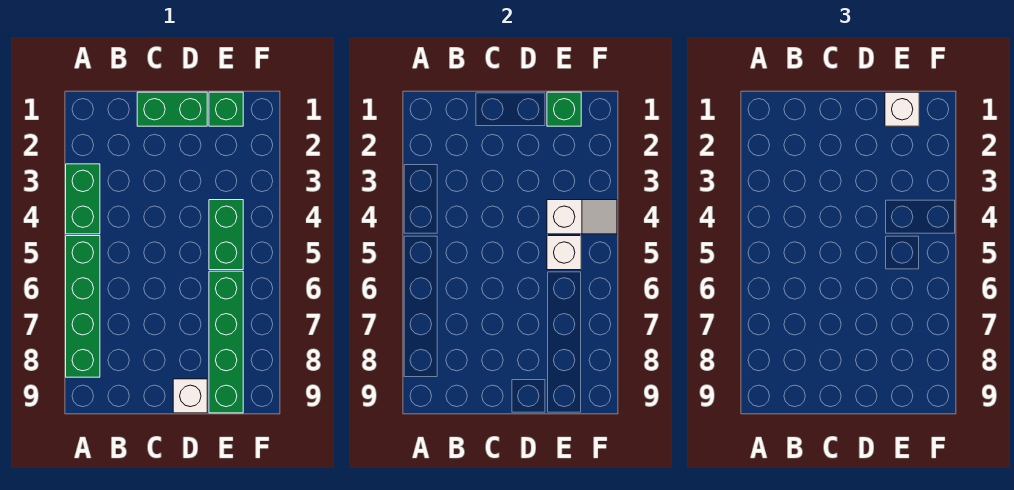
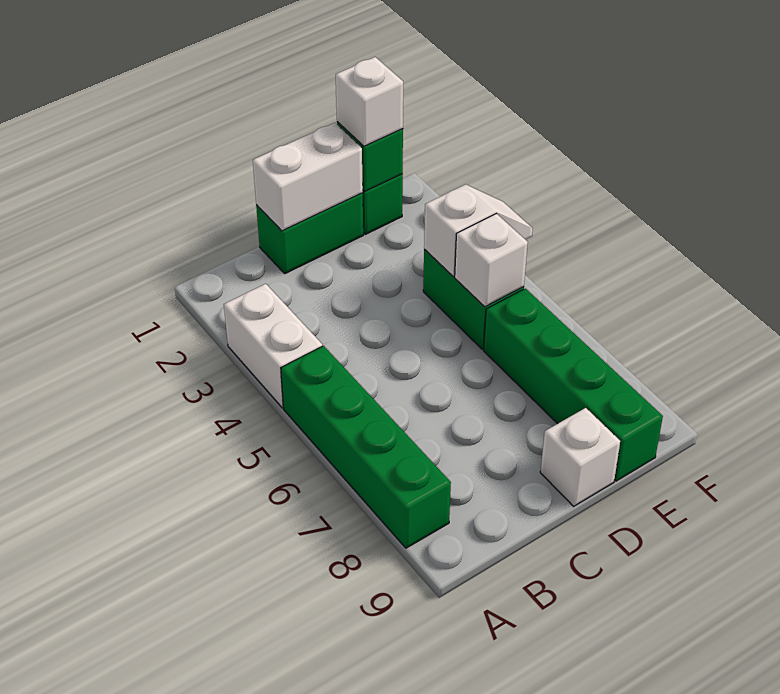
green brick A3:A4 level 1 -> white brick A3:A4 level 1
none -> white brick C1:D1 level 2

